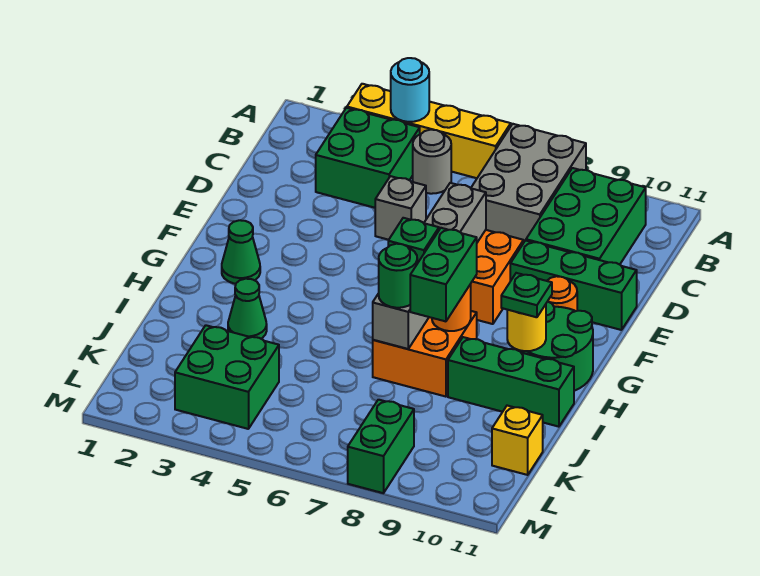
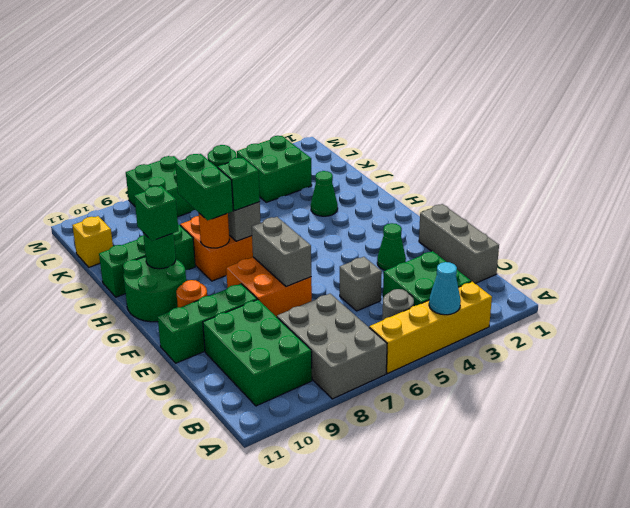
cyan round brick A4 level 2 -> cyan cone A4 level 2
none -> grey brick C1:E1 level 1
green cone G2 level 1 -> green cone E3 level 1
yellow round brick H10 level 2 -> green round brick H10 level 2
green plate H10 level 3 -> green brick H10 level 3
green brick L8:M8 level 1 -> green brick L7:M8 level 1

